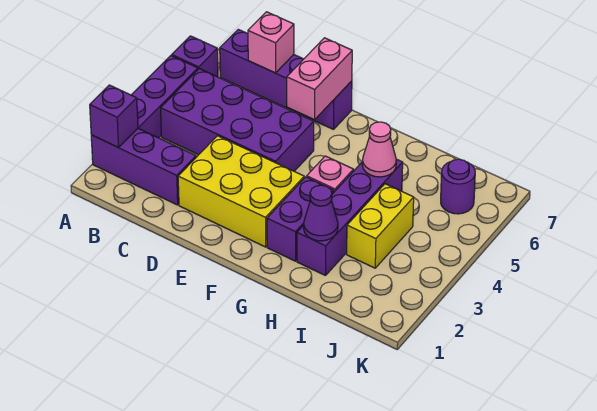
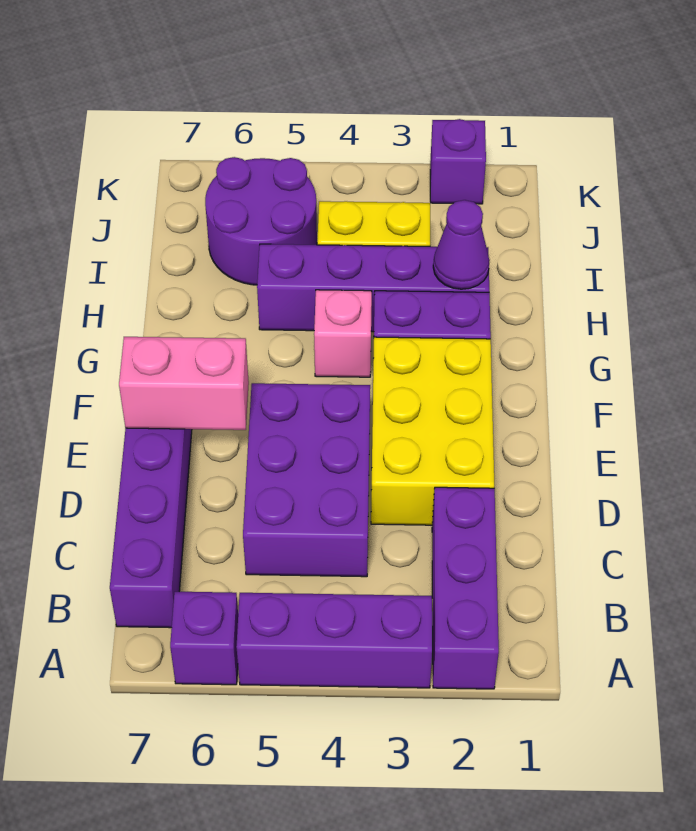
purple brick A2 level 2 -> purple brick K2 level 1
purple brick B4:E5 level 1 -> purple brick C4:E5 level 1
pink brick C7 level 2 -> none
pink cone H5 level 2 -> none
purple round brick J6 level 1 -> purple round brick I5:J6 level 1

